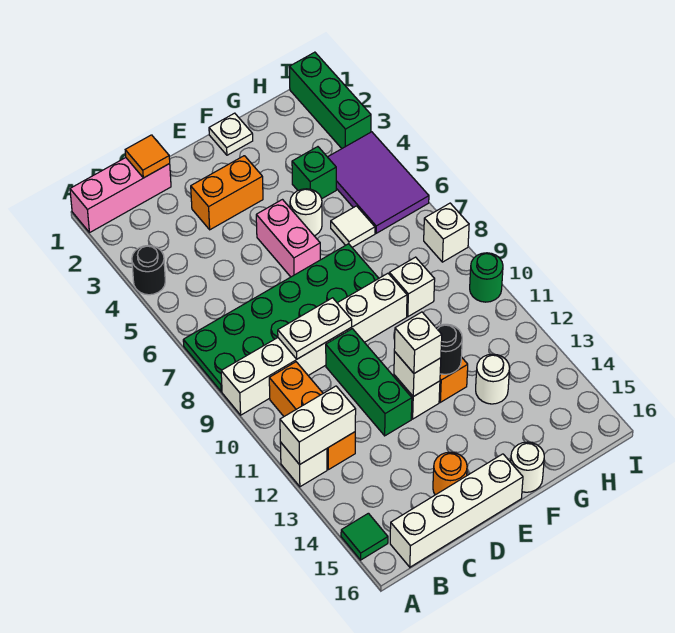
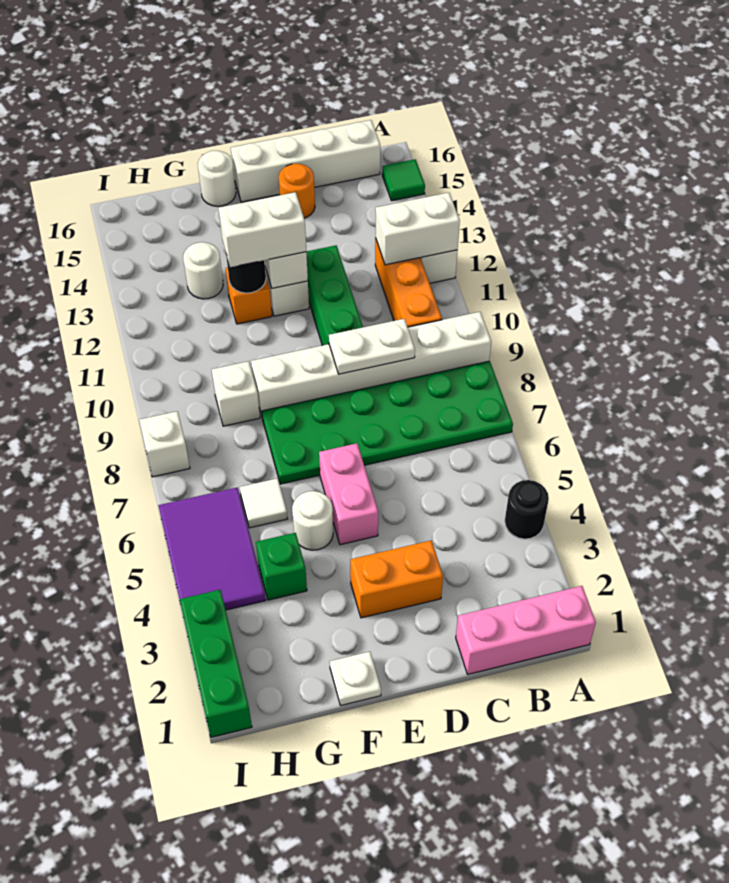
orange tile C1 level 2 -> none
white brick E12 level 3 -> white brick E12:F12 level 3
green round brick I10 level 1 -> none

